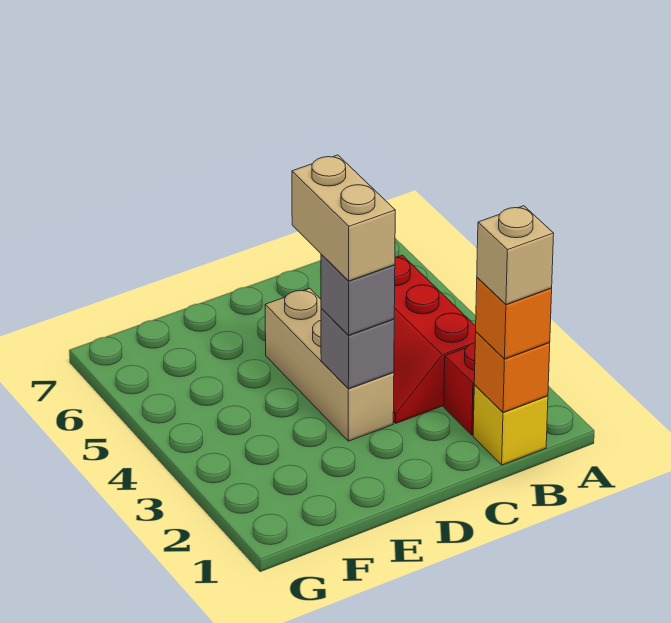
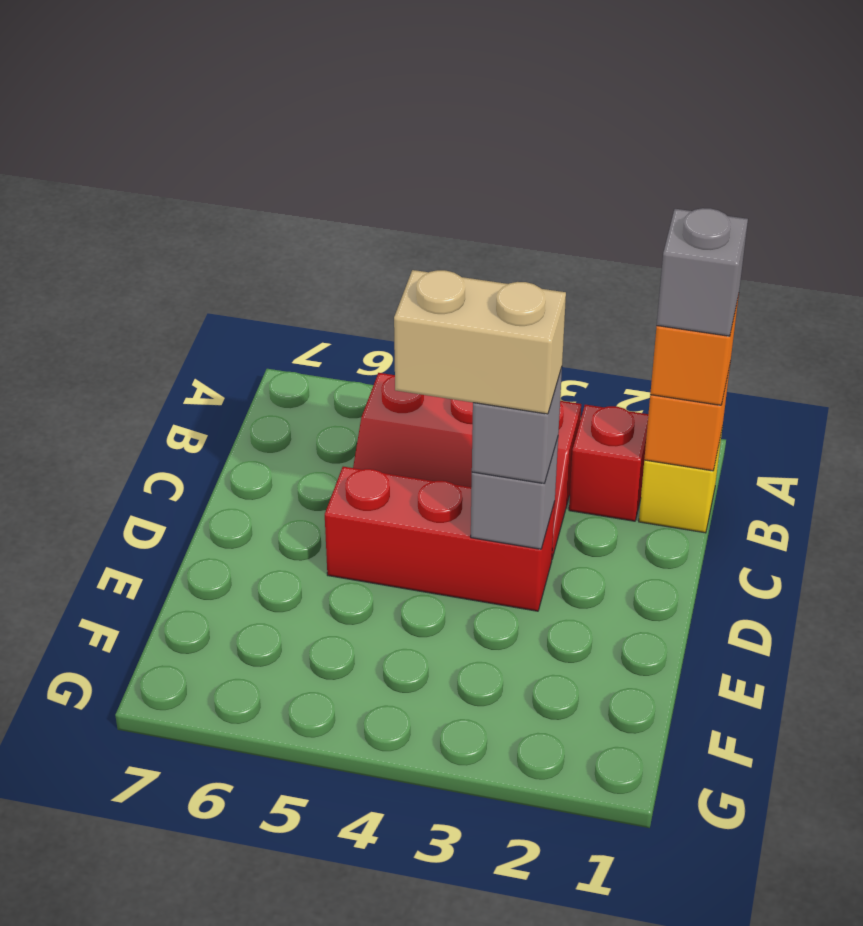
tan brick B1 level 4 -> grey brick B1 level 4
tan brick D3:D5 level 1 -> red brick D3:D5 level 1

